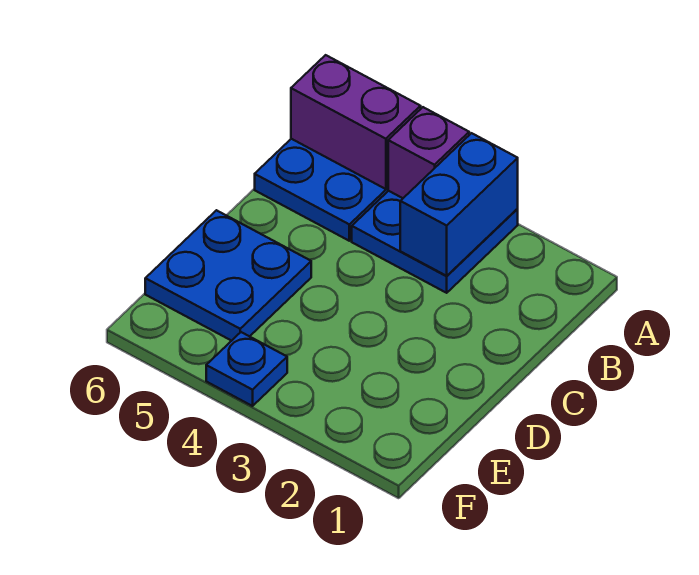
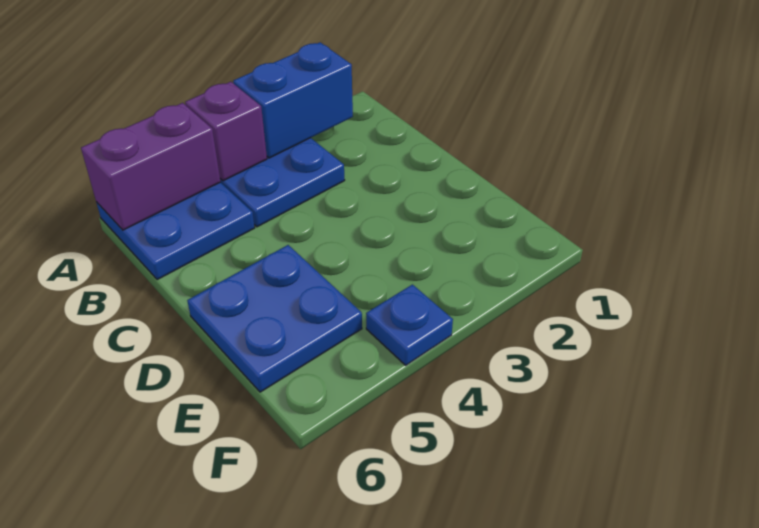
blue brick A3:B3 level 2 -> blue brick A2:A3 level 2

